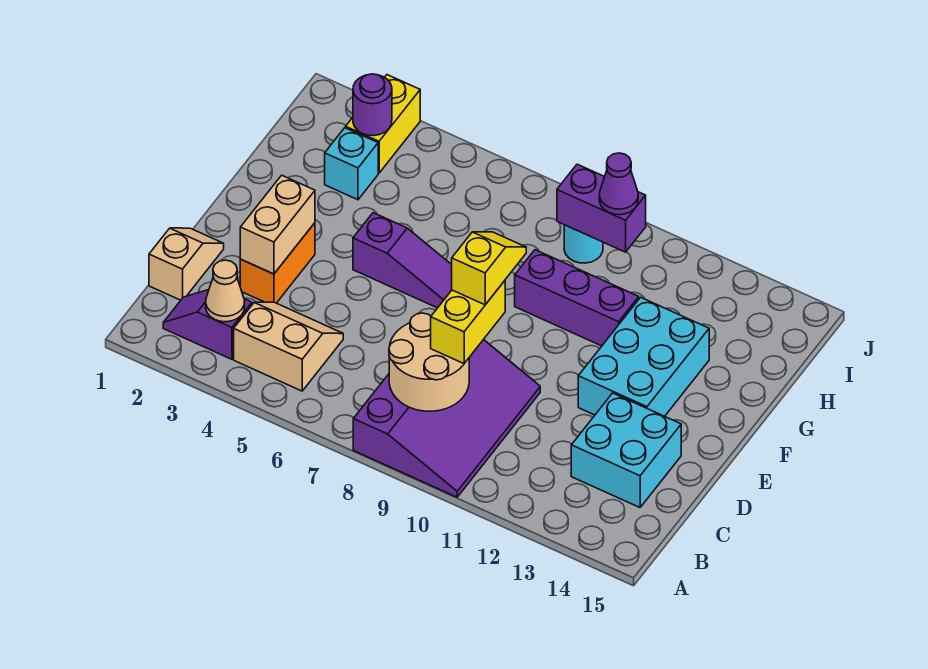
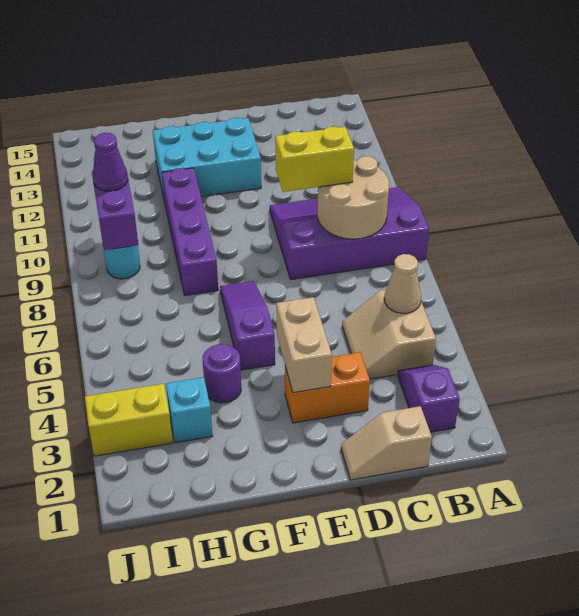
purple slope B2:B3 level 1 top 3 -> purple slope B2:B3 level 1 top 2
tan cone B3 level 2 -> tan cone B5 level 2
cyan brick C13:D14 level 1 -> none
tan brick D3:E3 level 2 -> tan brick E3:E4 level 2
yellow slope D9:E9 level 4 top D -> none
purple brick G9:G11 level 1 -> purple brick G8:G11 level 1
purple round brick I3 level 2 -> purple round brick G4 level 1

